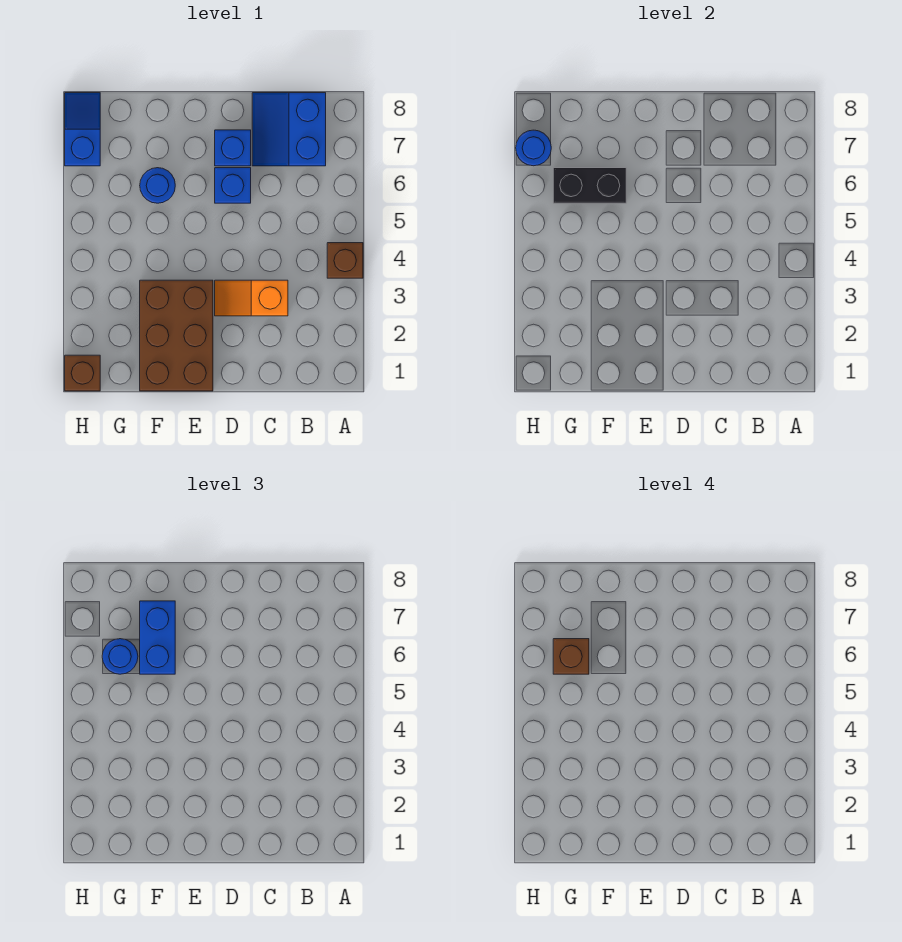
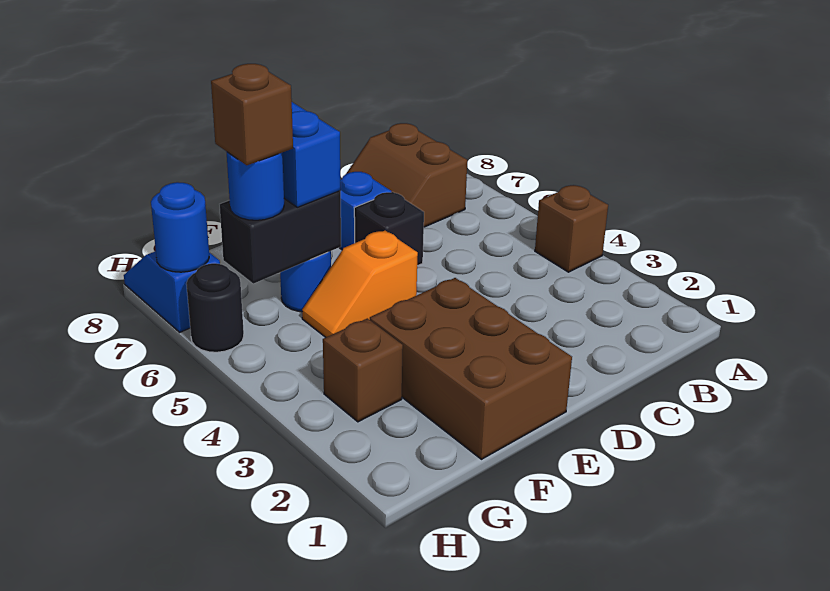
blue slope B7:C8 level 1 top B -> brown slope B7:C8 level 1 top B
orange slope C3:D3 level 1 top C -> orange slope E5:F5 level 1 top E
blue brick D6 level 1 -> black brick D6 level 1
brown brick H1 level 1 -> brown brick G3 level 1
none -> black round brick H6 level 1

